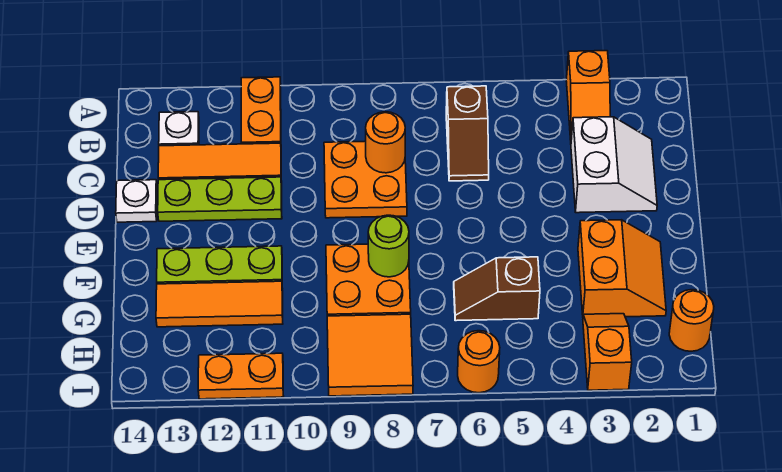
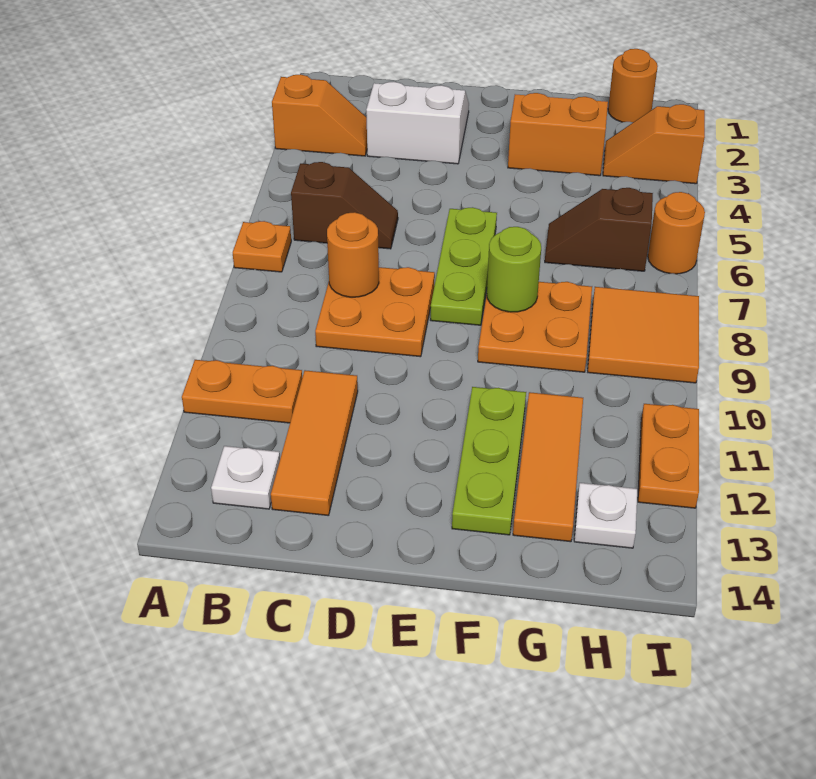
none -> orange plate A7 level 1
lime plate D11:D13 level 1 -> lime plate E6:E8 level 1
white plate D14 level 1 -> white plate H13 level 1
brown slope G5:G6 level 1 top 5 -> brown slope G6:H6 level 1 top H

